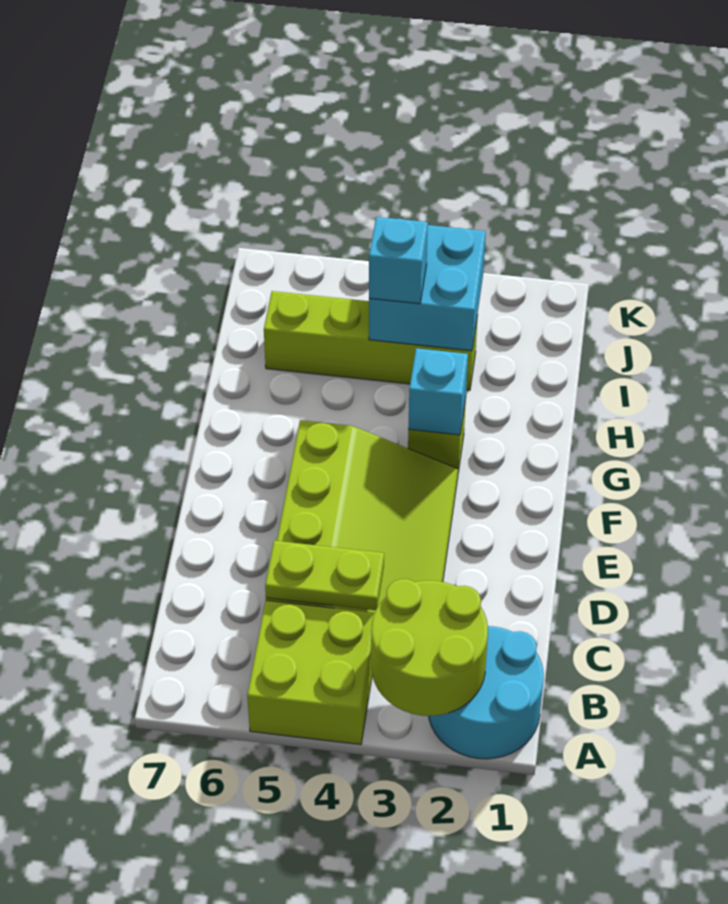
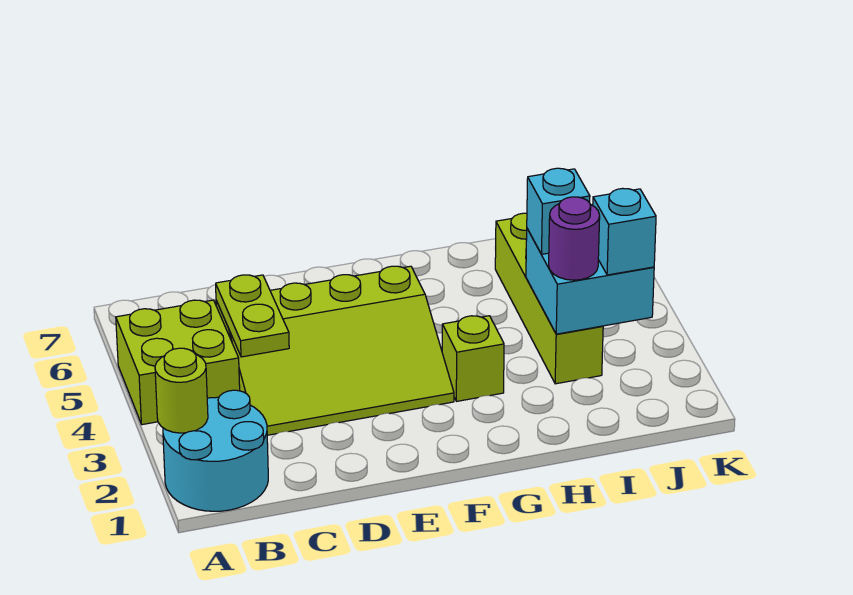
lime round brick A2:B3 level 2 -> lime round brick A2 level 2
cyan brick G3 level 2 -> cyan brick J3 level 3
none -> purple round brick I3 level 3

